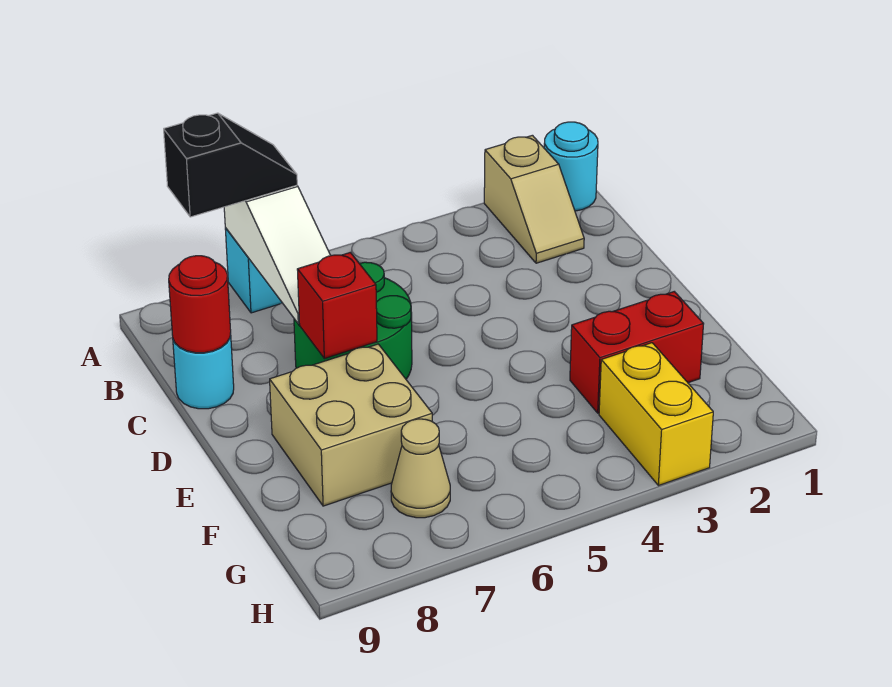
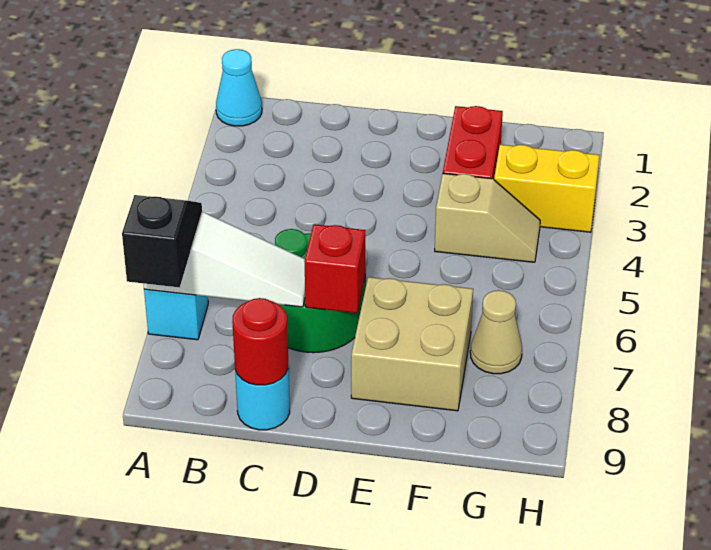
cyan round brick A1 level 1 -> cyan cone A1 level 1
tan slope A2:B2 level 1 top A -> tan slope F4:G4 level 1 top F

